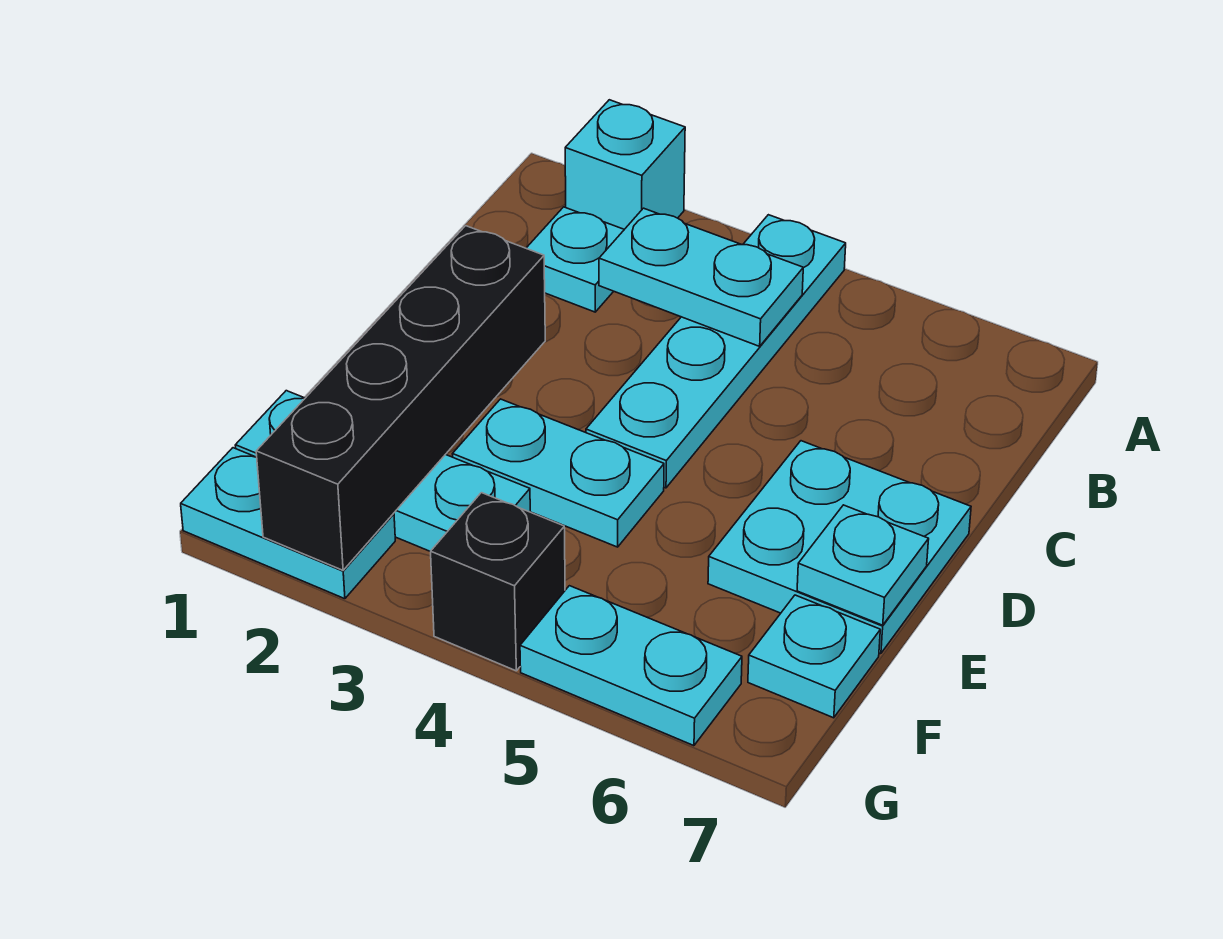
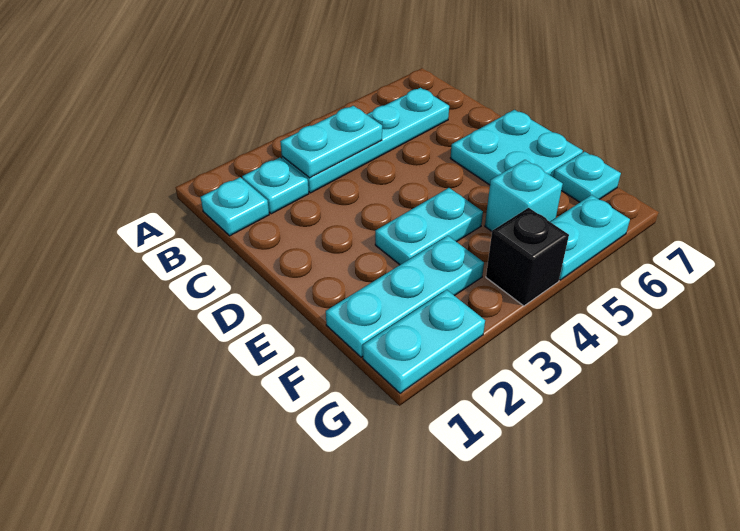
cyan brick A2 level 1 -> cyan brick F5 level 1
cyan plate A4:D4 level 1 -> cyan plate B3:B6 level 1
black brick D2:G2 level 2 -> none
cyan plate E7 level 2 -> cyan plate B1 level 1

